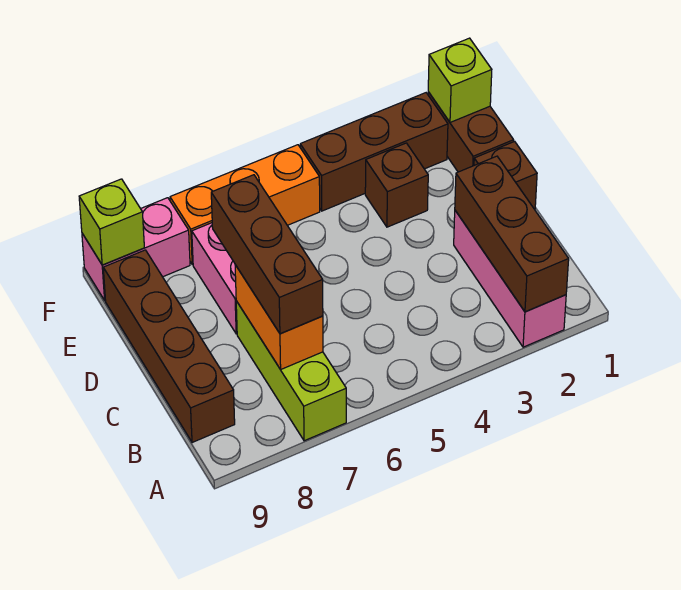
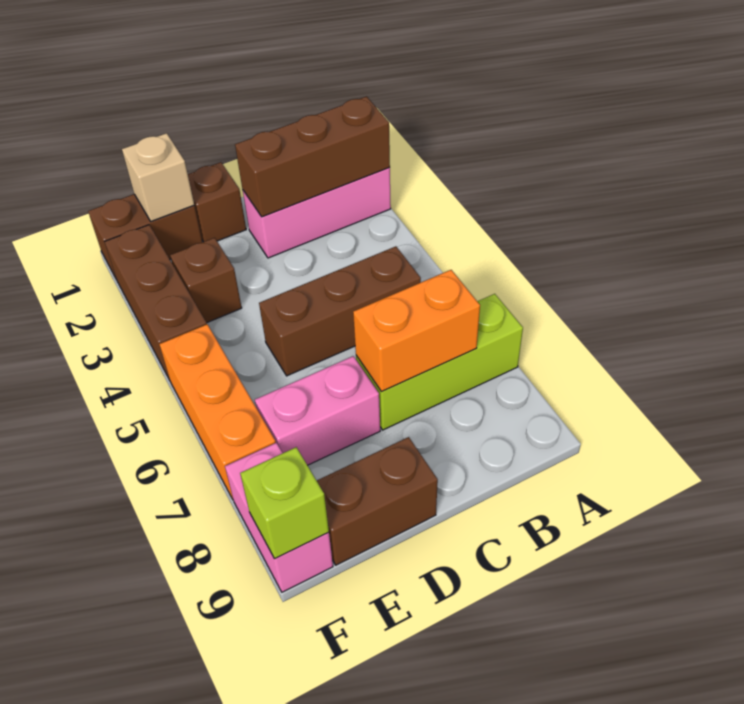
brown brick B7:D7 level 3 -> brown brick B5:D5 level 1
brown brick B9:E9 level 1 -> brown brick D9:E9 level 1
none -> tan brick E1 level 2
lime brick F1 level 2 -> none

